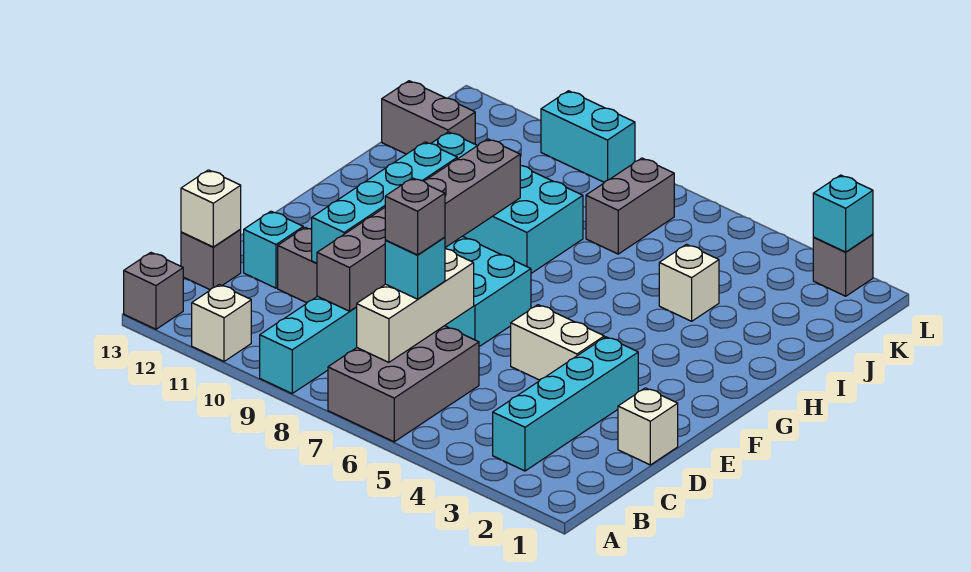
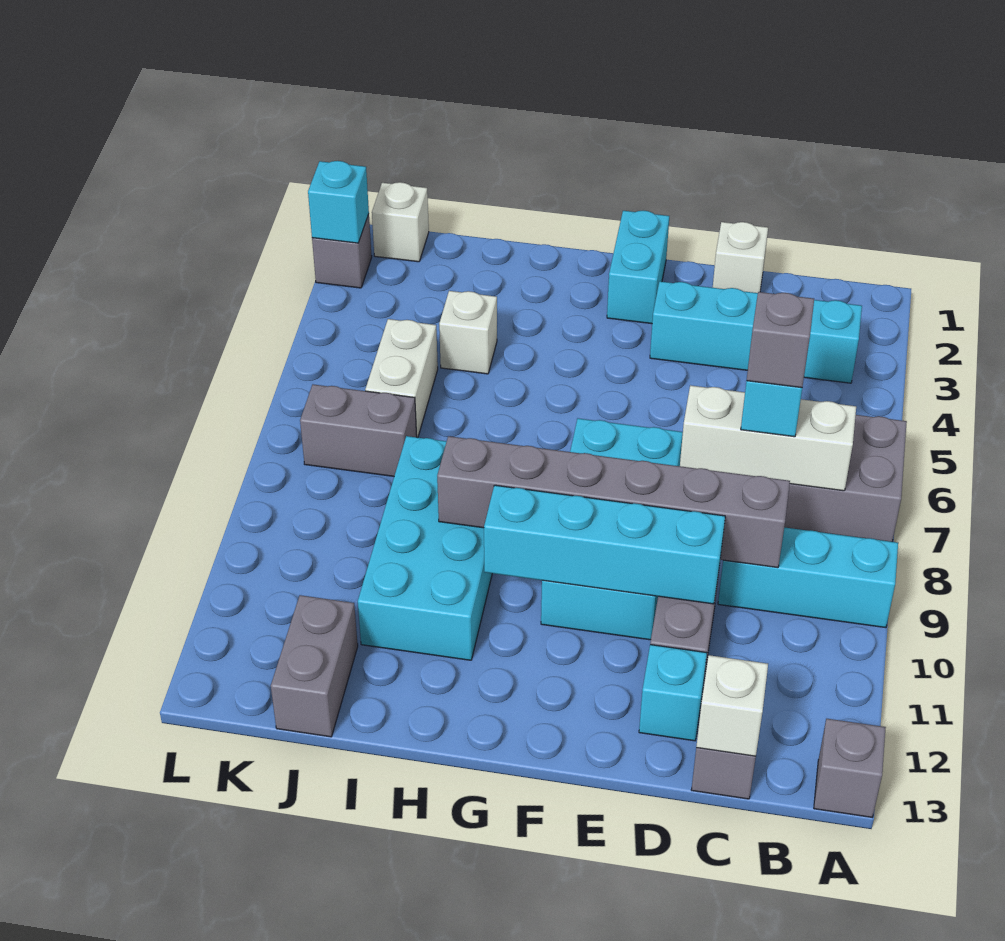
white brick A11 level 1 -> white brick K1 level 1
white brick E4:E5 level 1 -> white brick J5:J6 level 1
cyan brick L9:L10 level 1 -> cyan brick F1:F2 level 1

